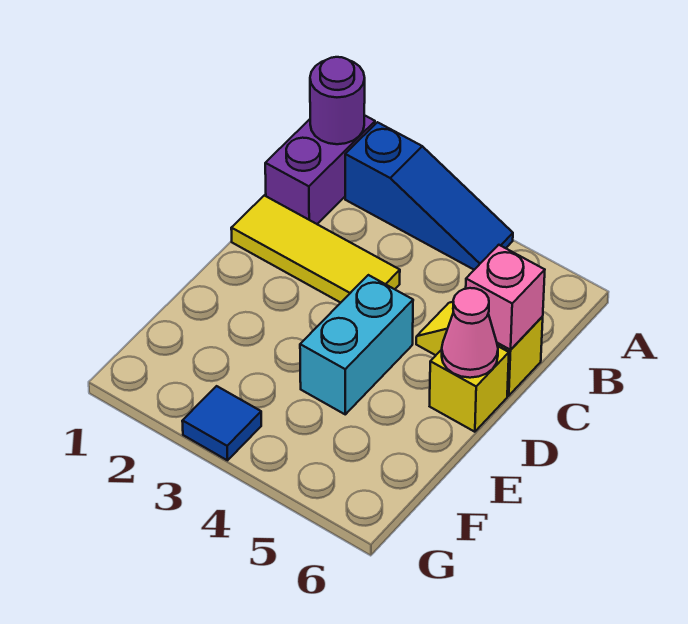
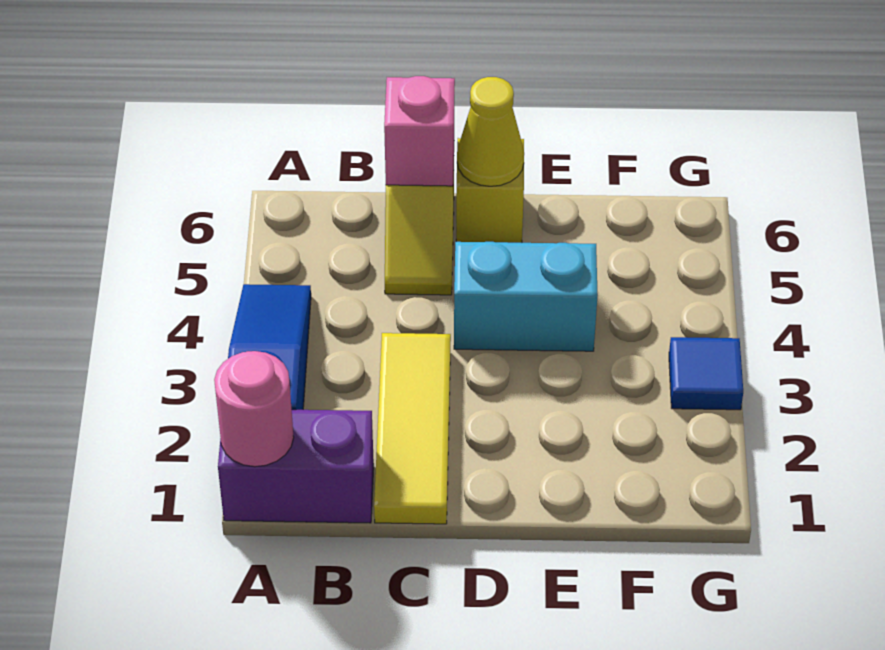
purple round brick A1 level 2 -> pink round brick A1 level 2
pink cone D6 level 2 -> yellow cone D6 level 2

